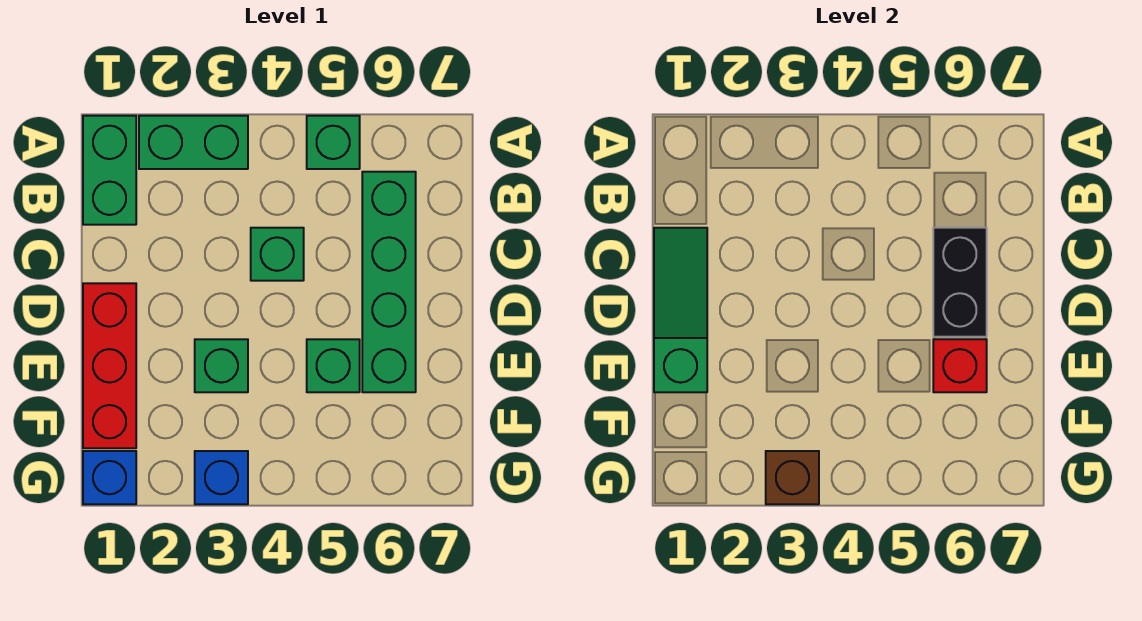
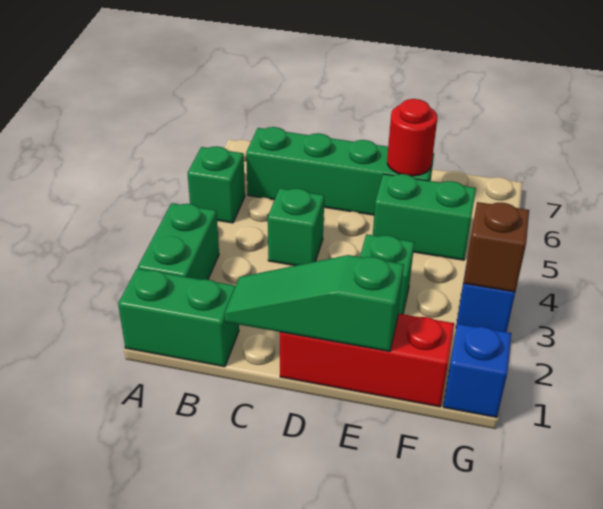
black brick C6:D6 level 2 -> none
green brick E5 level 1 -> green brick E5:F5 level 1
red brick E6 level 2 -> red round brick E6 level 2

